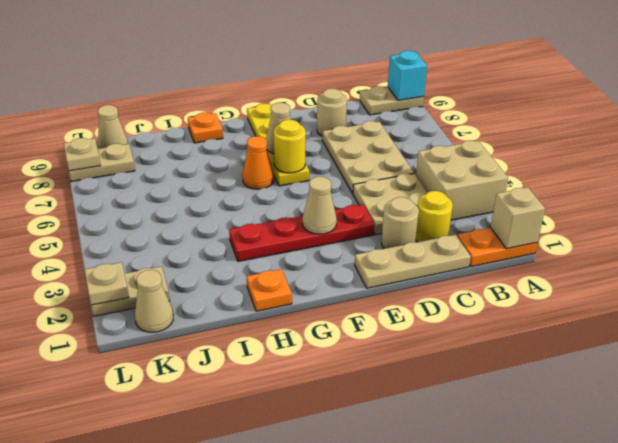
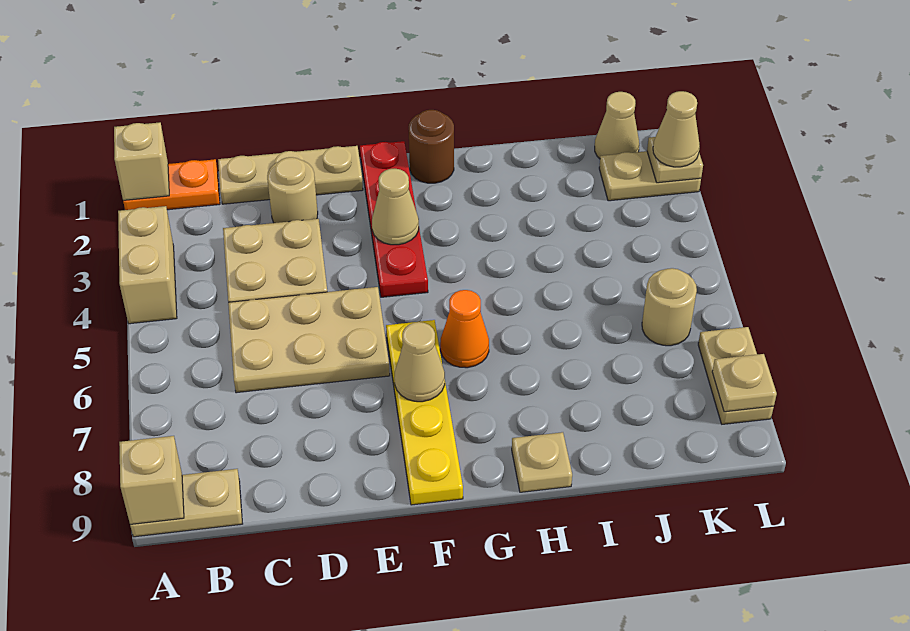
tan brick A3:B4 level 1 -> tan brick A3:A4 level 1
cyan brick A9 level 2 -> tan brick A9 level 2
yellow round brick C2 level 1 -> none
tan plate C5:D7 level 1 -> tan plate C5:E6 level 1
tan round brick D8 level 1 -> tan round brick K6 level 1
red plate E3:H3 level 1 -> red plate F1:F4 level 1
yellow round brick F6 level 2 -> none
none -> brown round brick G1 level 1
orange plate H1 level 1 -> none
orange plate H9 level 1 -> tan plate H9 level 1
tan plate K8:L8 level 1 -> tan plate L7:L8 level 1
tan cone K9 level 1 -> tan cone L2 level 3

